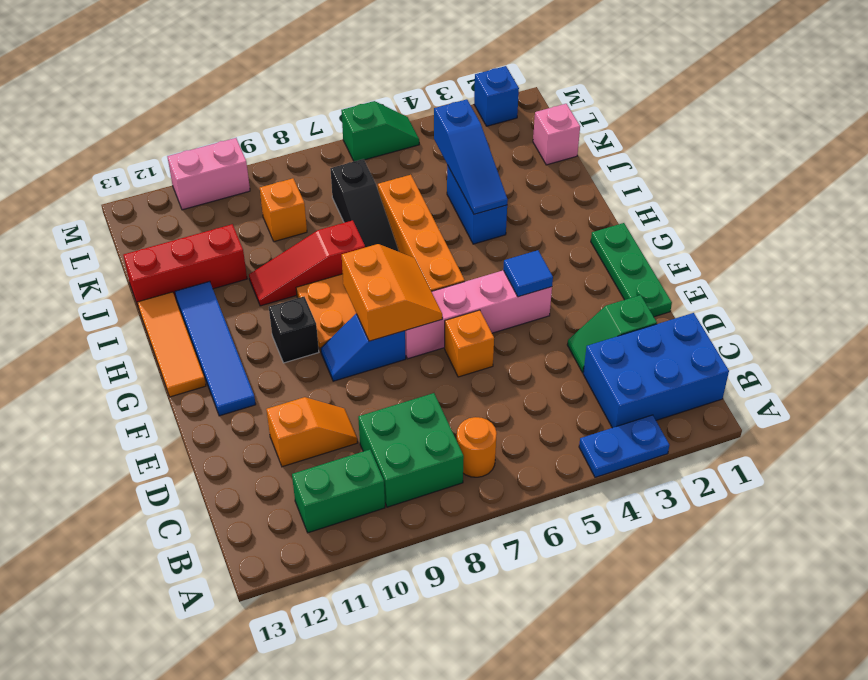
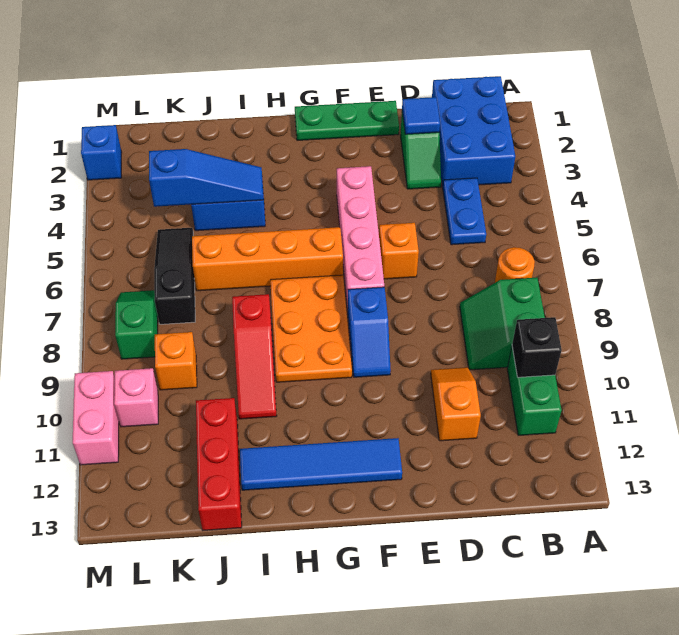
blue plate A3:A4 level 1 -> blue plate C4:C5 level 1
green brick B8:C9 level 1 -> green slope B8:C9 level 1 top B
blue tile F4 level 2 -> blue tile D2 level 2
orange slope F7:G8 level 2 top 8 -> none
black brick G10 level 1 -> black brick B10 level 2
orange tile G13:I13 level 1 -> none
black slope I7:K7 level 1 top K -> black slope K5:K7 level 1 top 7
pink brick K1 level 1 -> pink brick L10 level 1
green slope M5:M6 level 1 top 6 -> green slope L7:L8 level 1 top 8

